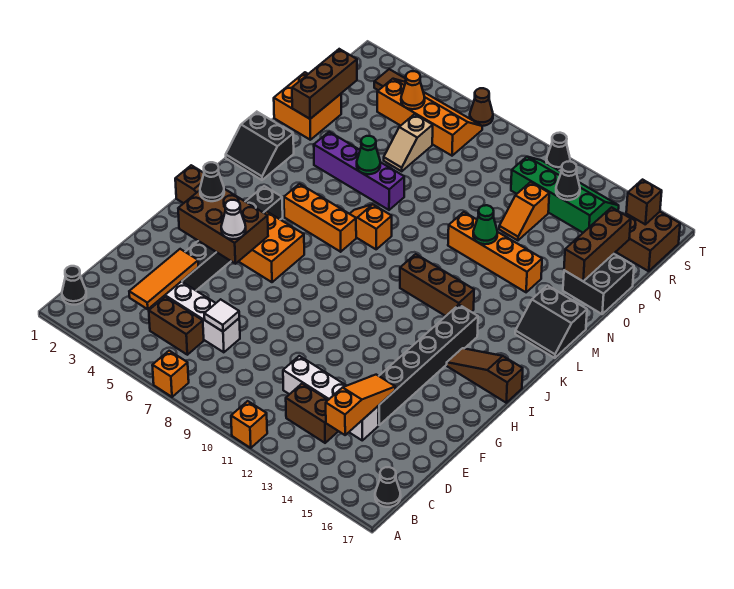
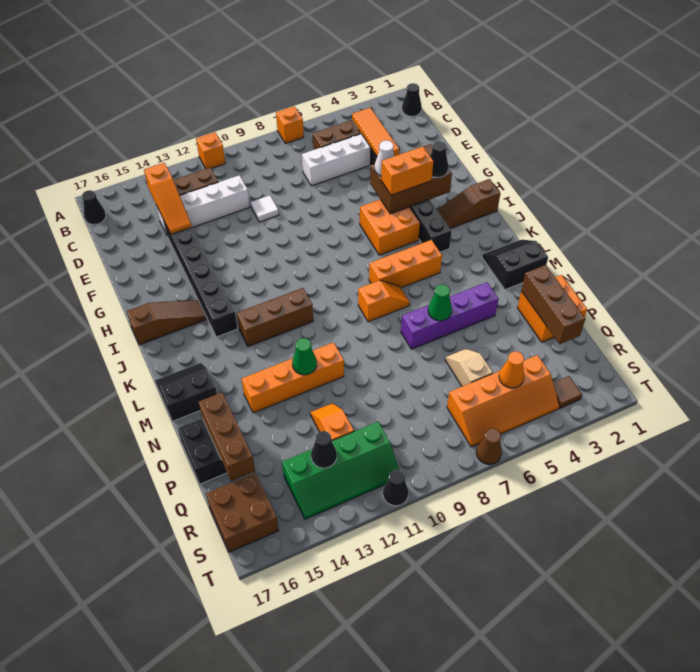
white tile D7 level 2 -> white tile E10 level 1
none -> orange brick H4:H5 level 3
brown brick S16 level 2 -> none

